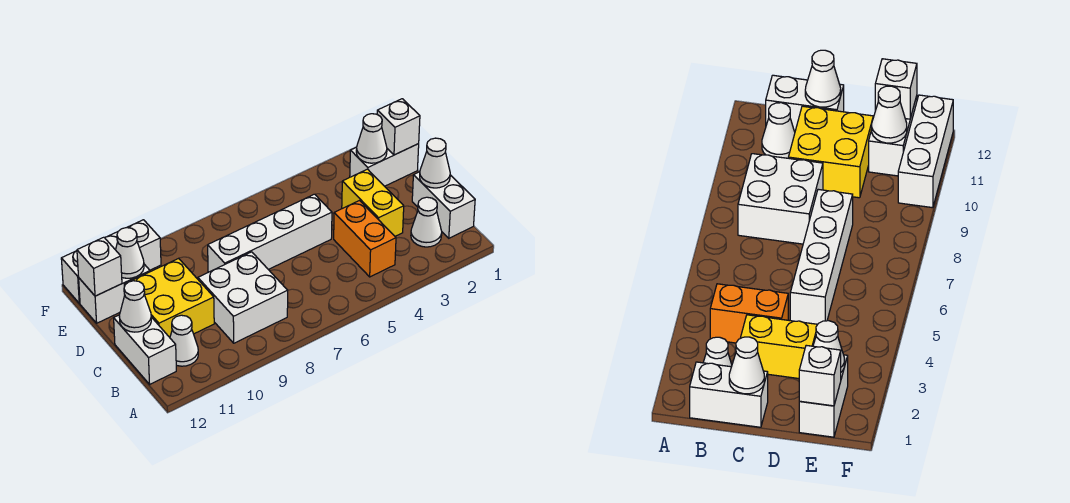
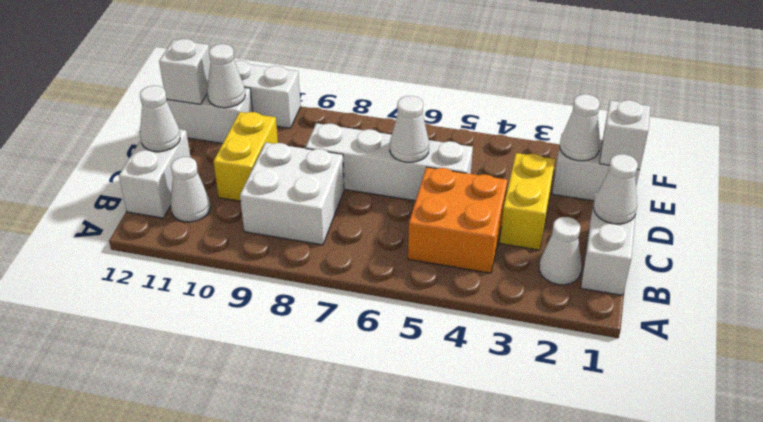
orange brick B4:C4 level 1 -> orange brick B4:C5 level 1
yellow brick C10:D11 level 1 -> yellow brick C10:D10 level 1
none -> white cone D6 level 2

